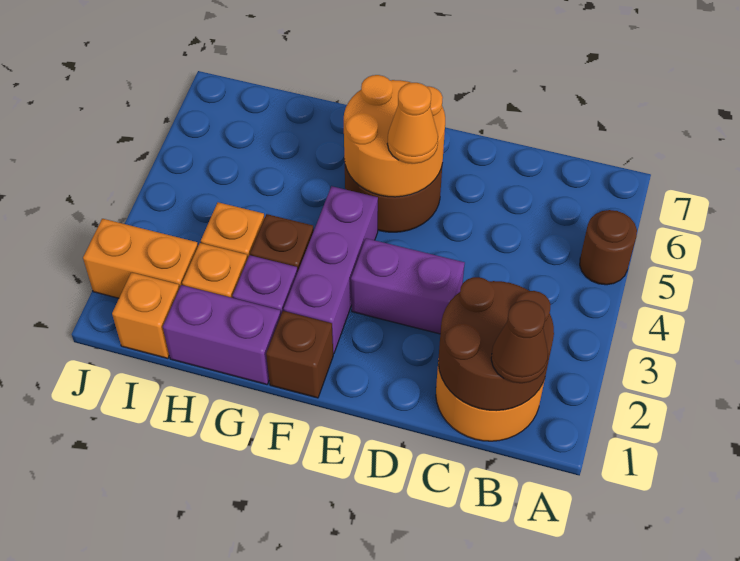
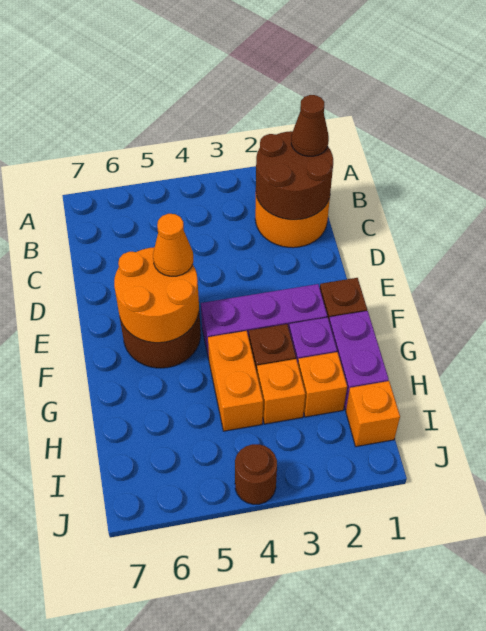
brown round brick A5 level 1 -> brown round brick J4 level 1
purple brick D3:E3 level 1 -> none
orange brick I2:J2 level 1 -> orange brick G4:H4 level 1

